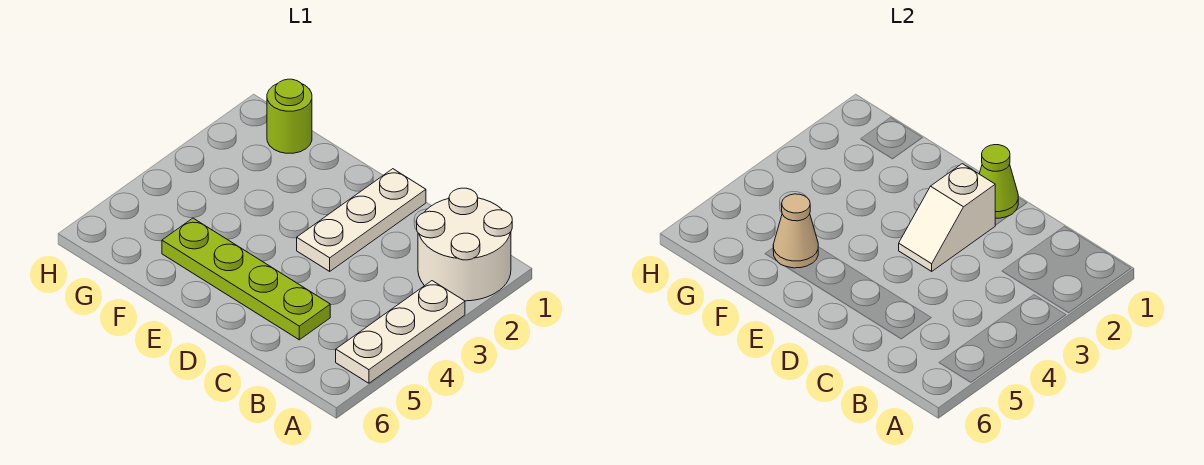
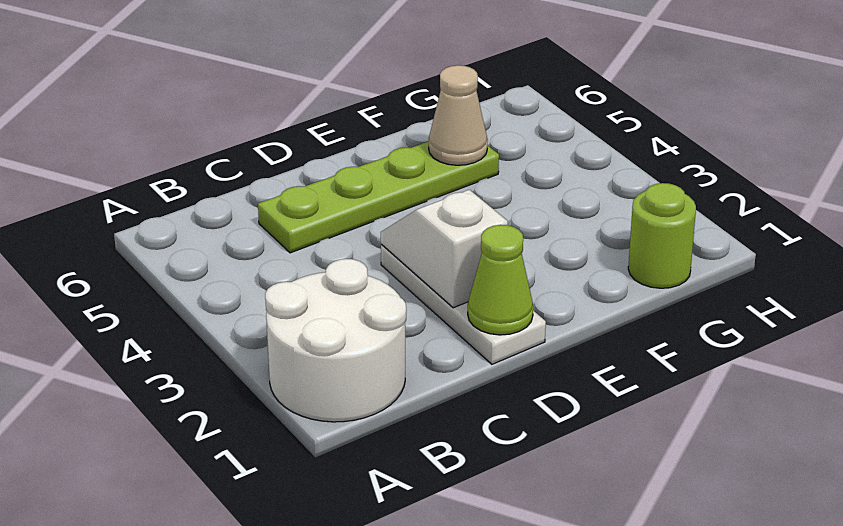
white plate A3:A5 level 1 -> none

